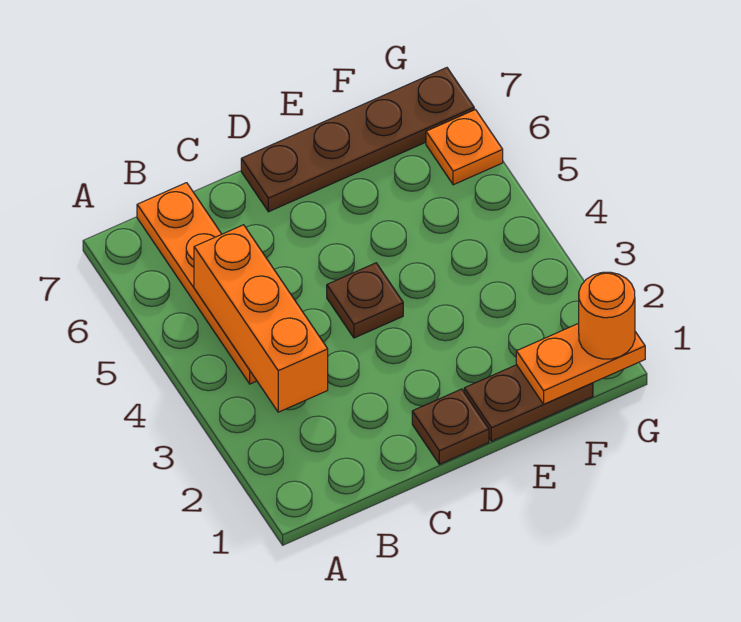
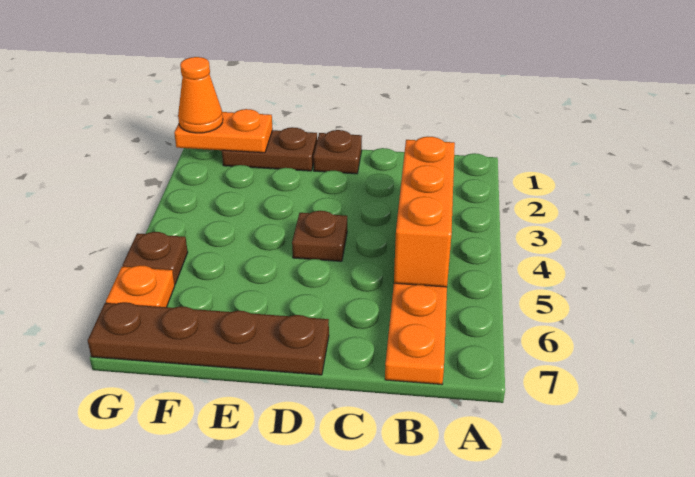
orange round brick G1 level 3 -> orange cone G1 level 3
none -> brown plate G5 level 1

